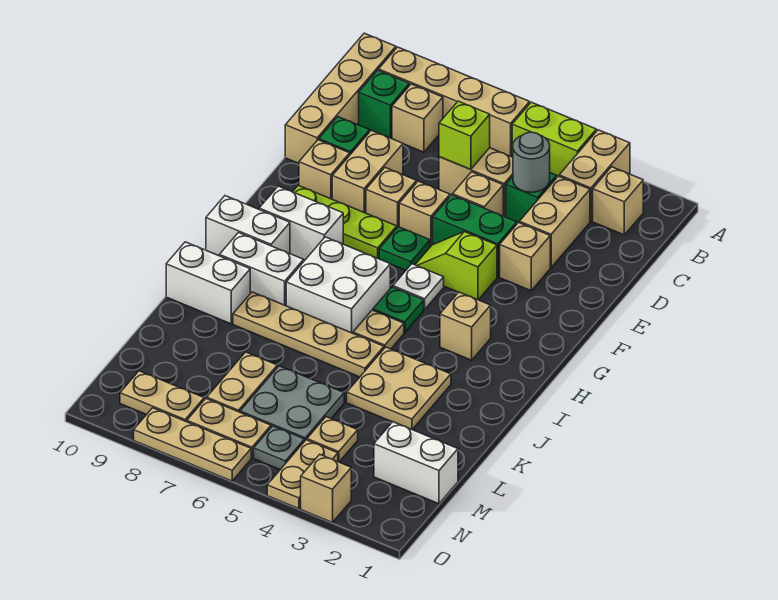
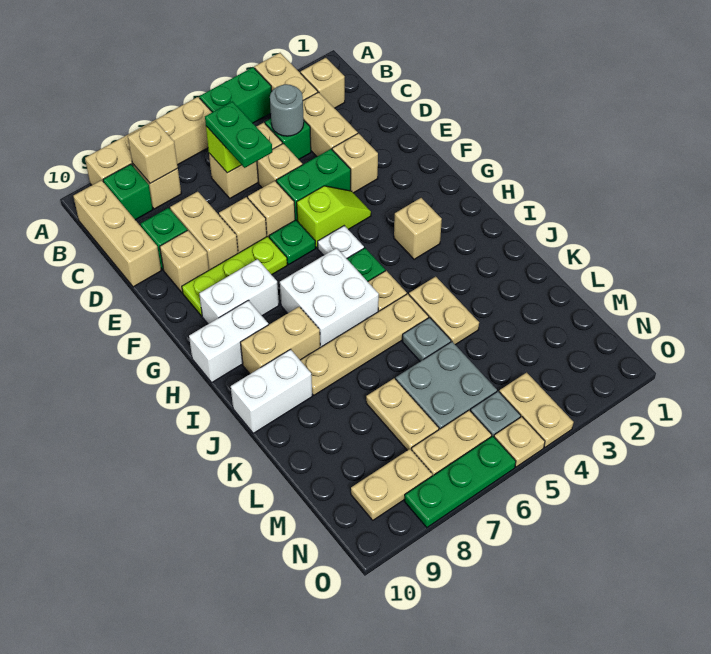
lime brick A4:A5 level 1 -> green brick A4:A5 level 1
tan brick A10:D10 level 1 -> tan brick B10:D10 level 1
none -> green plate C6:D6 level 3
lime slope F4:F5 level 1 top 4 -> lime slope F4:F5 level 1 top 5
white brick I8:I9 level 1 -> tan brick I8:I9 level 1
tan plate J3:K4 level 1 -> tan plate J4:K4 level 1
none -> grey plate K5 level 1
white brick M1:M2 level 1 -> none
tan plate M4 level 1 -> tan plate O5 level 1
tan brick O3 level 1 -> tan brick B8 level 2
tan plate O6:O8 level 1 -> green plate O6:O8 level 1

